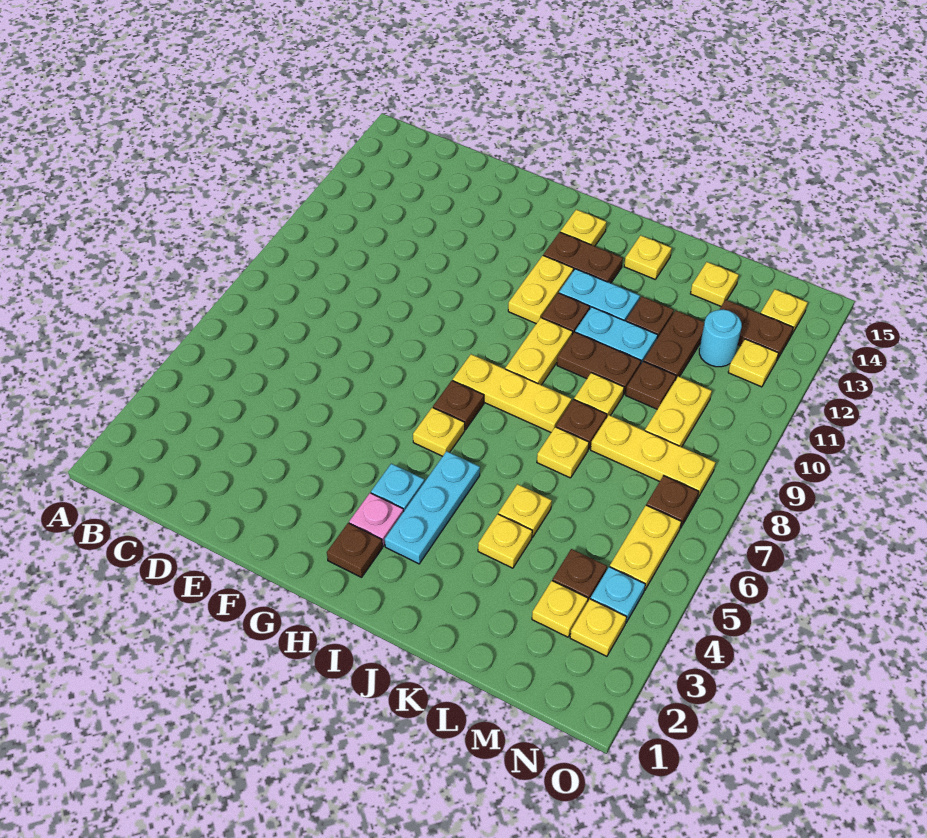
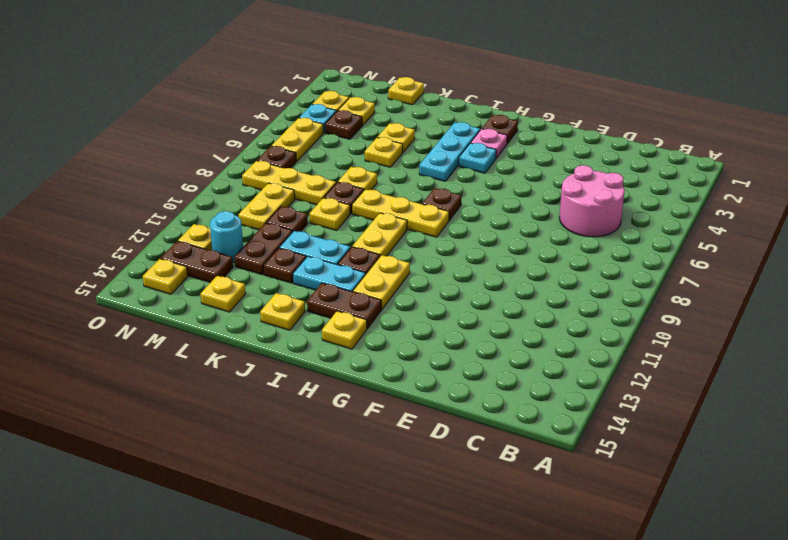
none -> pink round brick C5:D6 level 1
yellow plate H6 level 1 -> yellow plate L1 level 1
brown plate J10:K10 level 1 -> none

